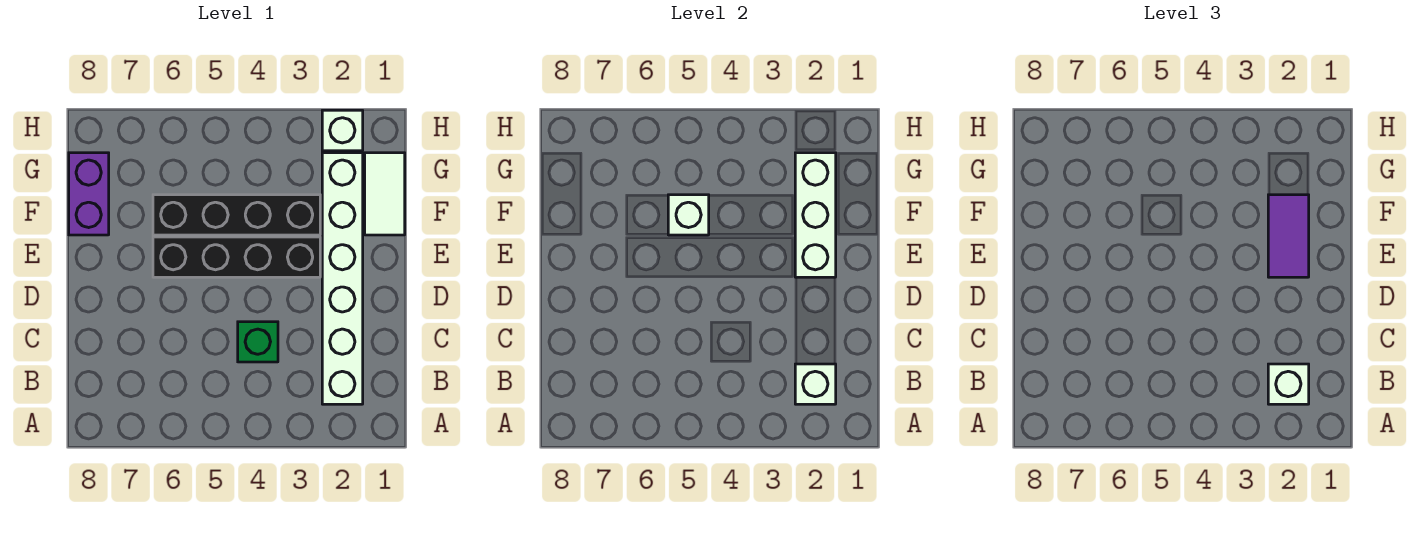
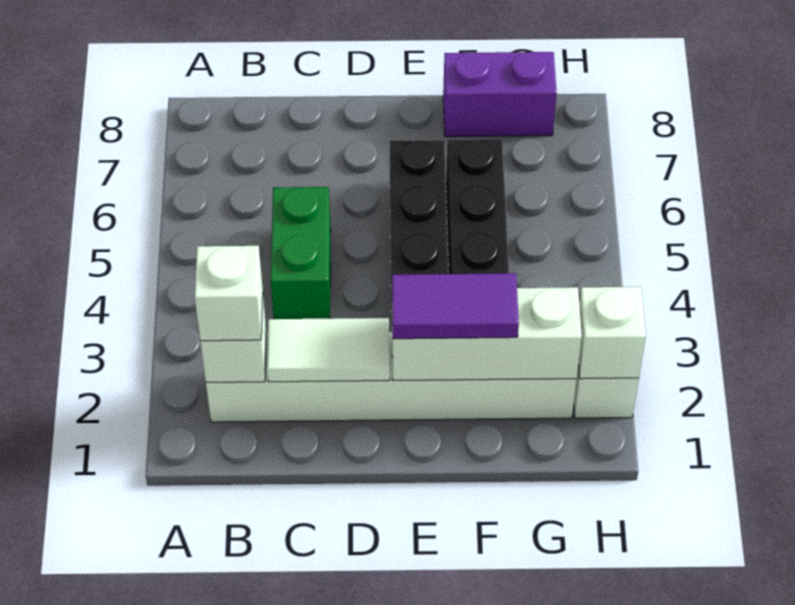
green brick C4 level 1 -> green brick C4:C5 level 1
white tile F1:G1 level 1 -> white tile C2:D2 level 2
white brick F5 level 2 -> white brick H2 level 2

